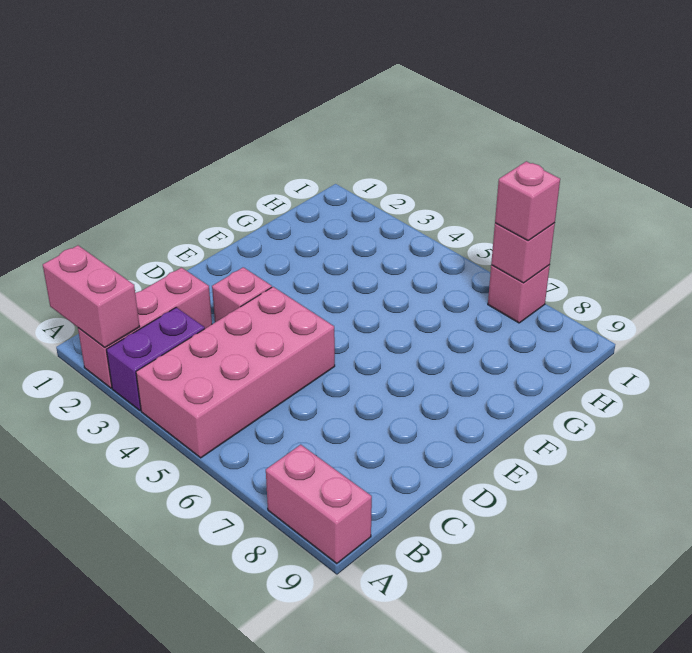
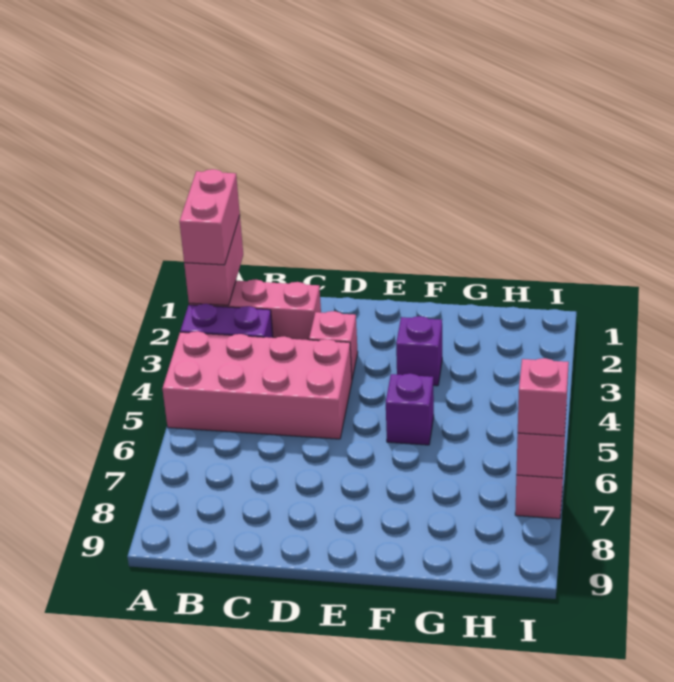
pink brick A8:A9 level 1 -> pink brick A1:A2 level 3
none -> purple brick F3 level 1
none -> purple brick F5 level 1

